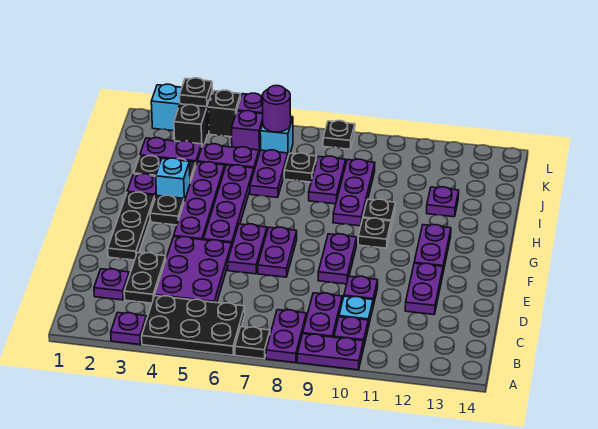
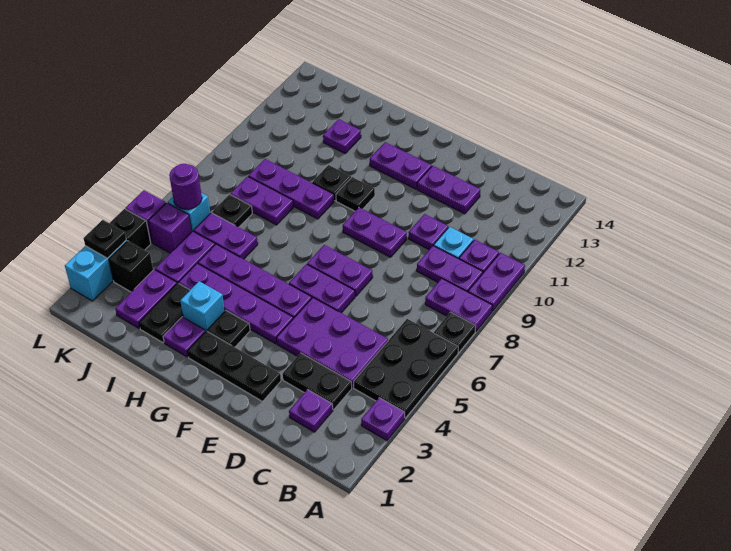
black plate L8 level 1 -> none

